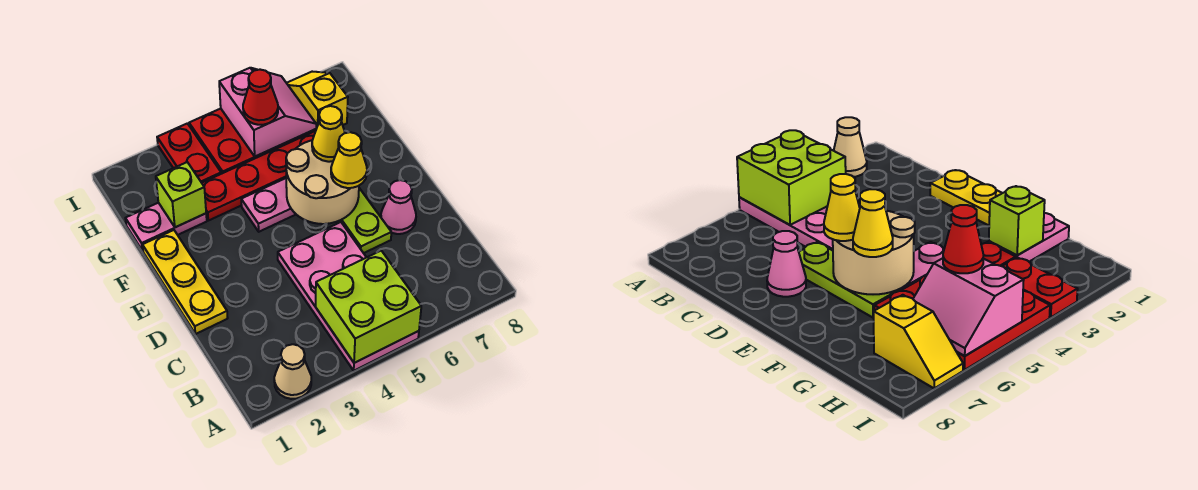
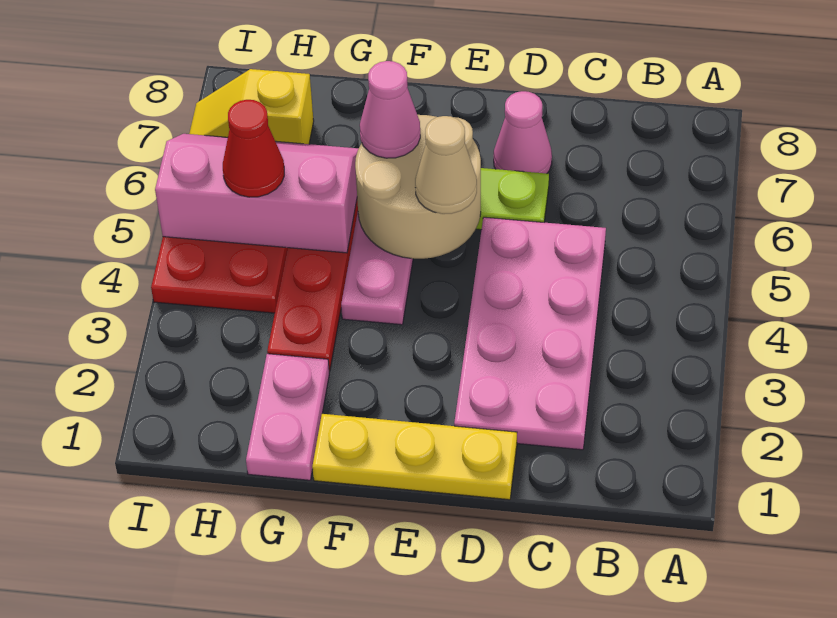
tan cone A2 level 1 -> tan cone E5 level 3
pink plate A4:D5 level 1 -> pink plate C2:D5 level 1
lime brick A4:B5 level 2 -> none
yellow cone E6 level 3 -> none
yellow cone F6 level 3 -> pink cone F6 level 3
lime brick G2 level 2 -> none
red plate H3:I3 level 1 -> none
pink slope H5:I6 level 2 top 5 -> pink slope G5:I6 level 2 top 5

